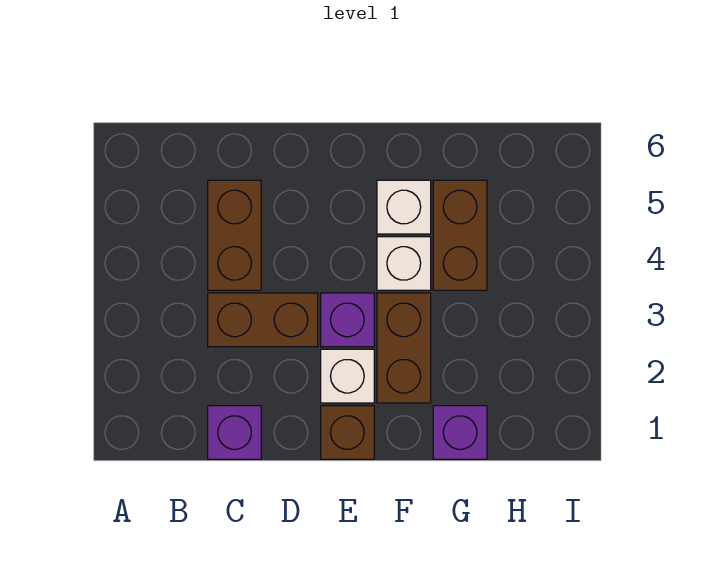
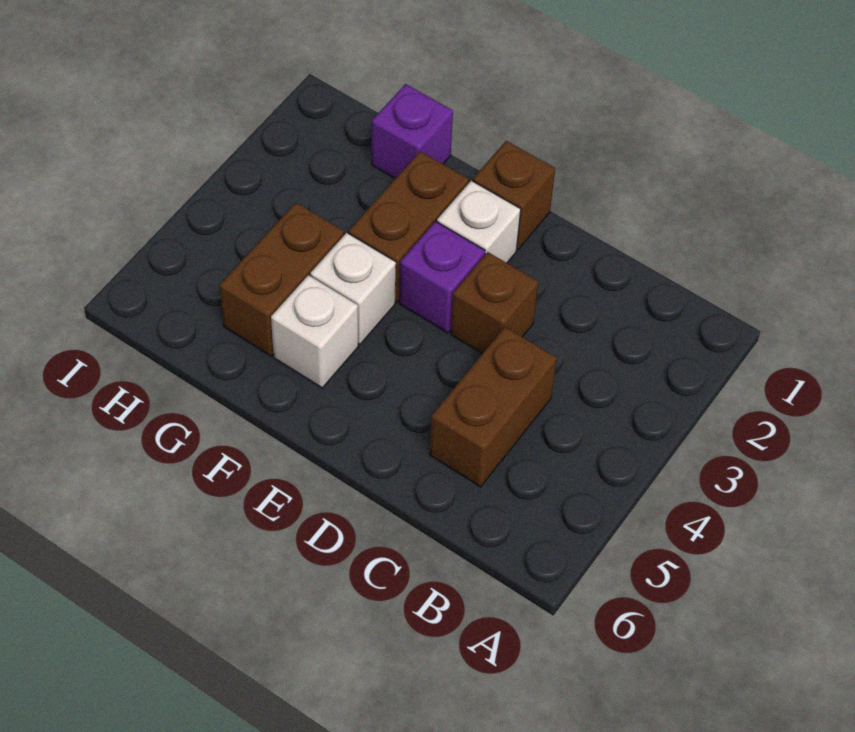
purple brick C1 level 1 -> none
brown brick C3:D3 level 1 -> brown brick D3 level 1

